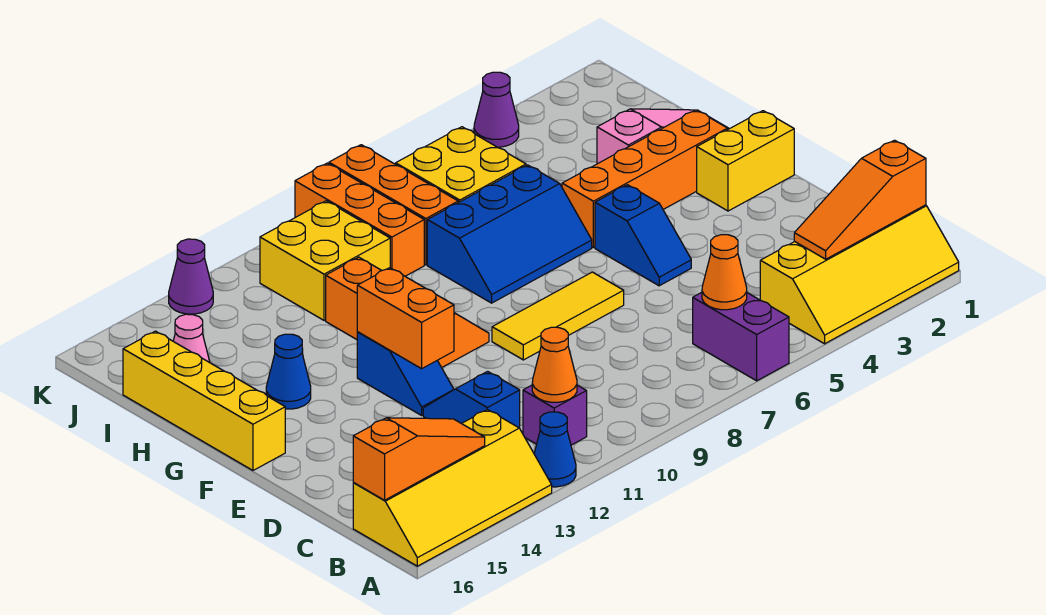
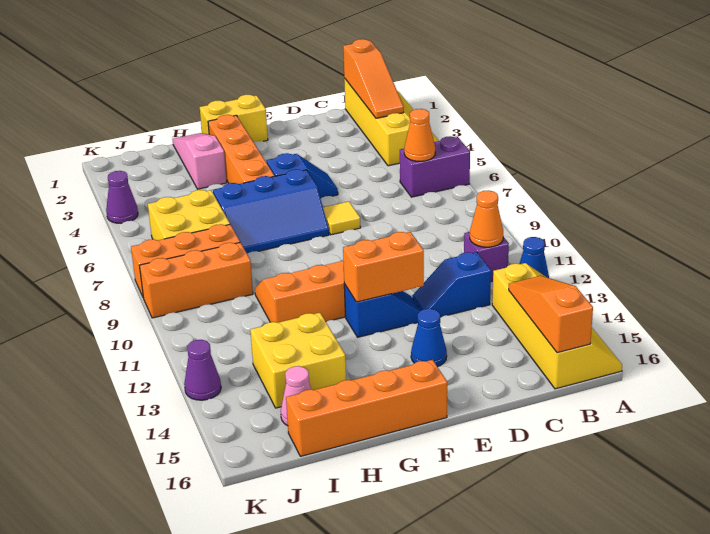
yellow tile E7:E9 level 1 -> yellow tile E7 level 1
yellow brick F1:F2 level 1 -> yellow brick F1:G1 level 1
yellow brick F16:I16 level 1 -> orange brick F16:I16 level 1
blue slope G6:H8 level 1 top H -> blue slope F6:H7 level 1 top 6
blue cone G14 level 1 -> blue cone E14 level 1
yellow brick I10:J11 level 1 -> yellow brick H13:I14 level 1

